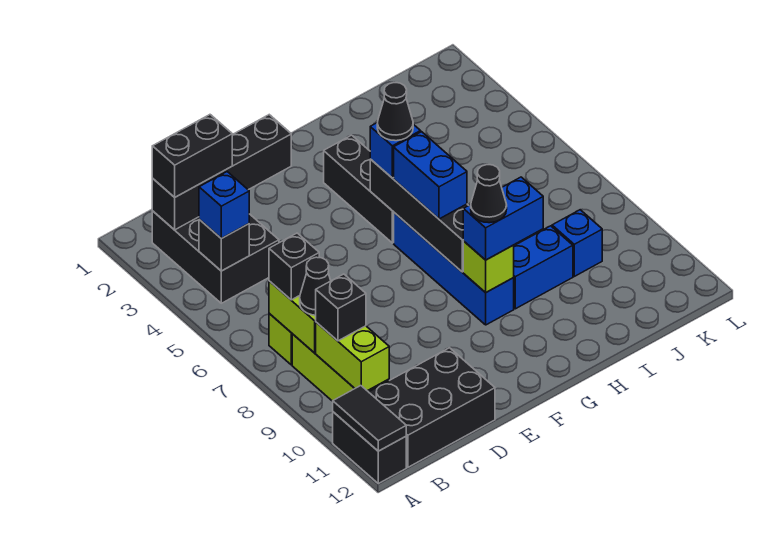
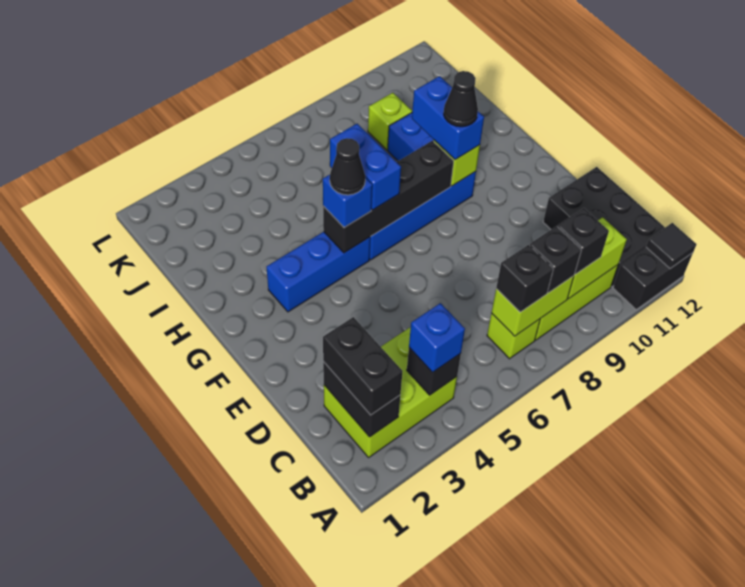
black tile A11:A12 level 2 -> black tile A12 level 2
black brick B2:C4 level 1 -> lime brick B2:C4 level 1
black brick B2:E2 level 2 -> black brick B2:C2 level 2
black cone B8 level 3 -> black brick B8 level 3
black brick G3:G5 level 1 -> blue brick G3:G5 level 1
blue brick G6:G7 level 3 -> blue brick G6:H6 level 3
blue brick J9 level 1 -> lime brick J9 level 1

